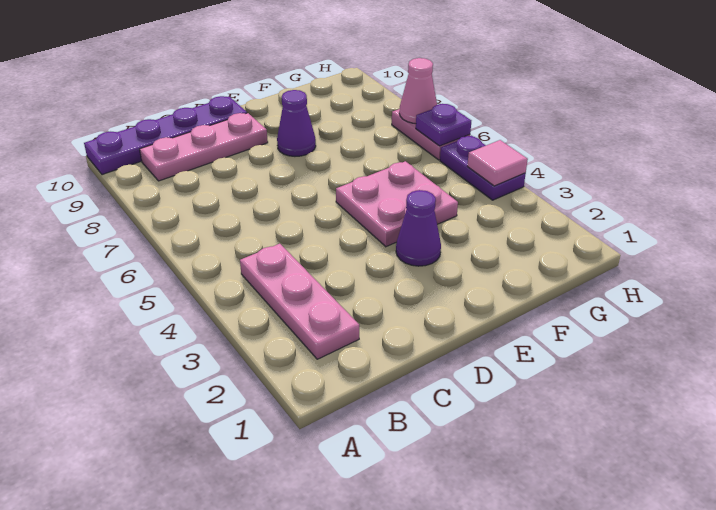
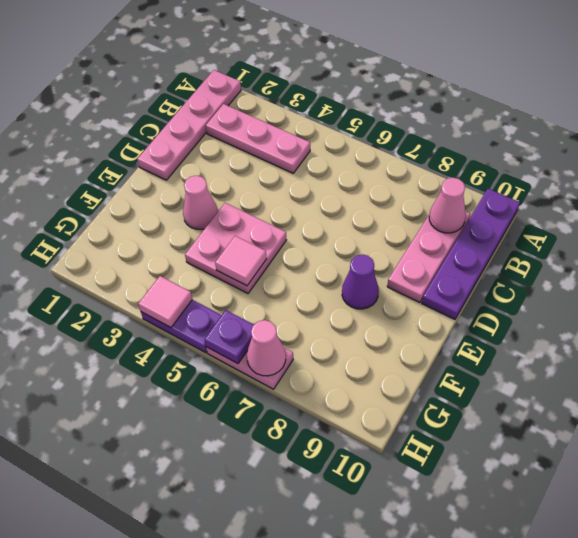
none -> pink plate A1:D1 level 1
none -> pink cone B9 level 2
purple cone E3 level 1 -> pink cone E3 level 1
none -> pink tile F5 level 2

